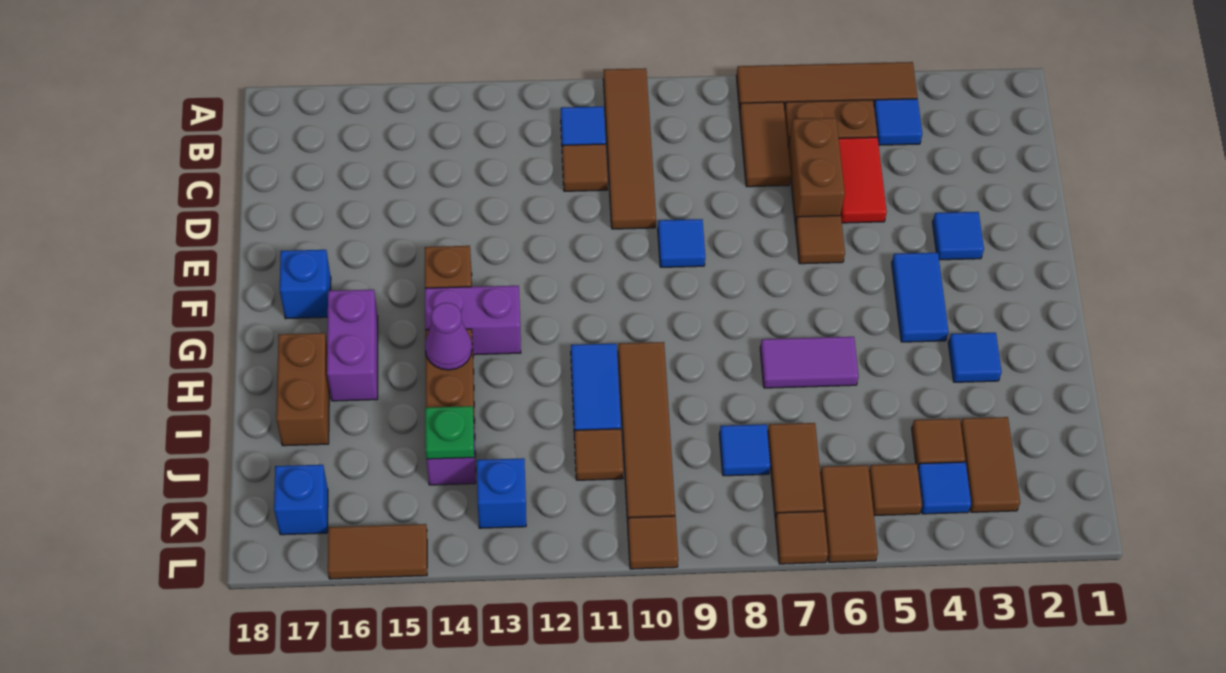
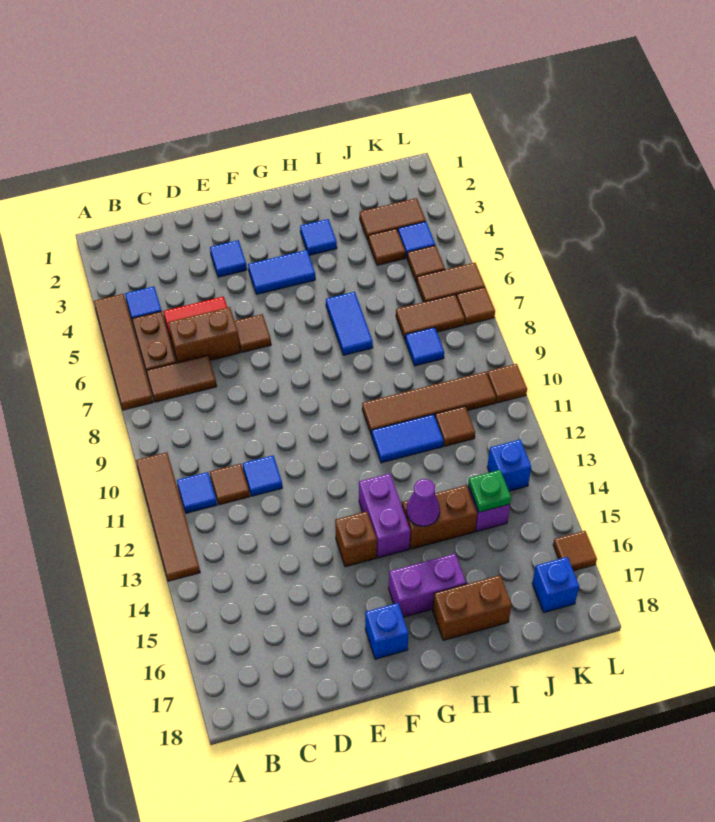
brown tile A10:D10 level 1 -> brown tile A10:A13 level 1
blue tile E9 level 1 -> blue tile D11 level 1
purple tile H6:H7 level 1 -> blue tile H6:H7 level 1
brown tile L15:L16 level 1 -> brown tile L16 level 1

